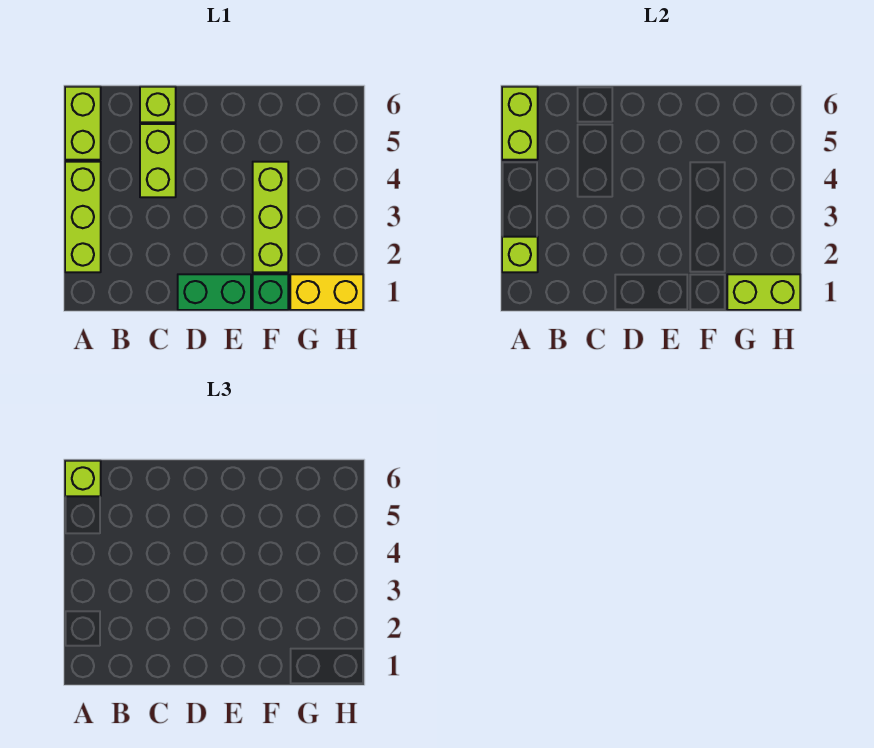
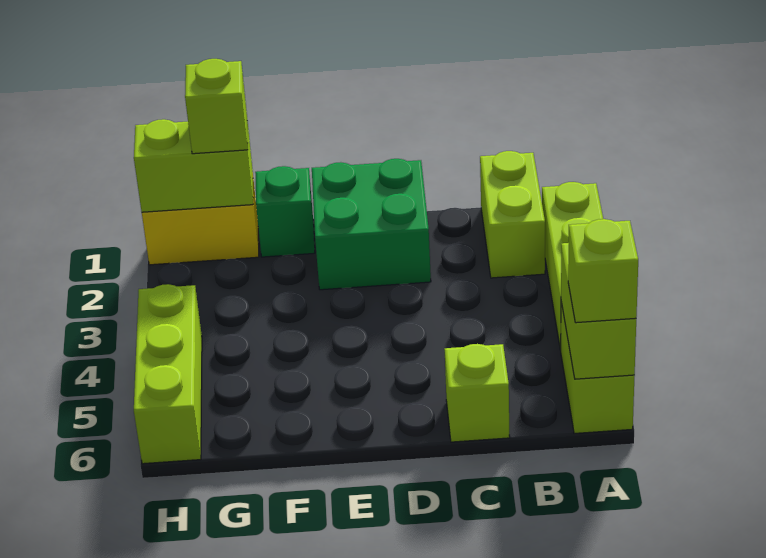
lime brick A2 level 2 -> lime brick G1 level 3
lime brick C4:C5 level 1 -> lime brick B1:B2 level 1
green brick D1:E1 level 1 -> green brick D1:E2 level 1
lime brick F2:F4 level 1 -> lime brick H4:H6 level 1

